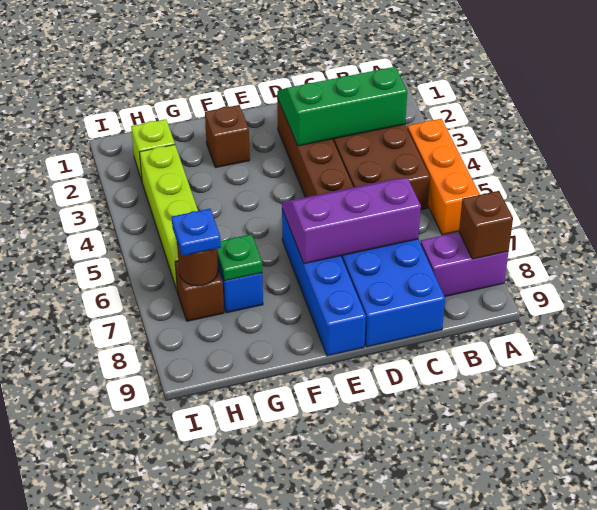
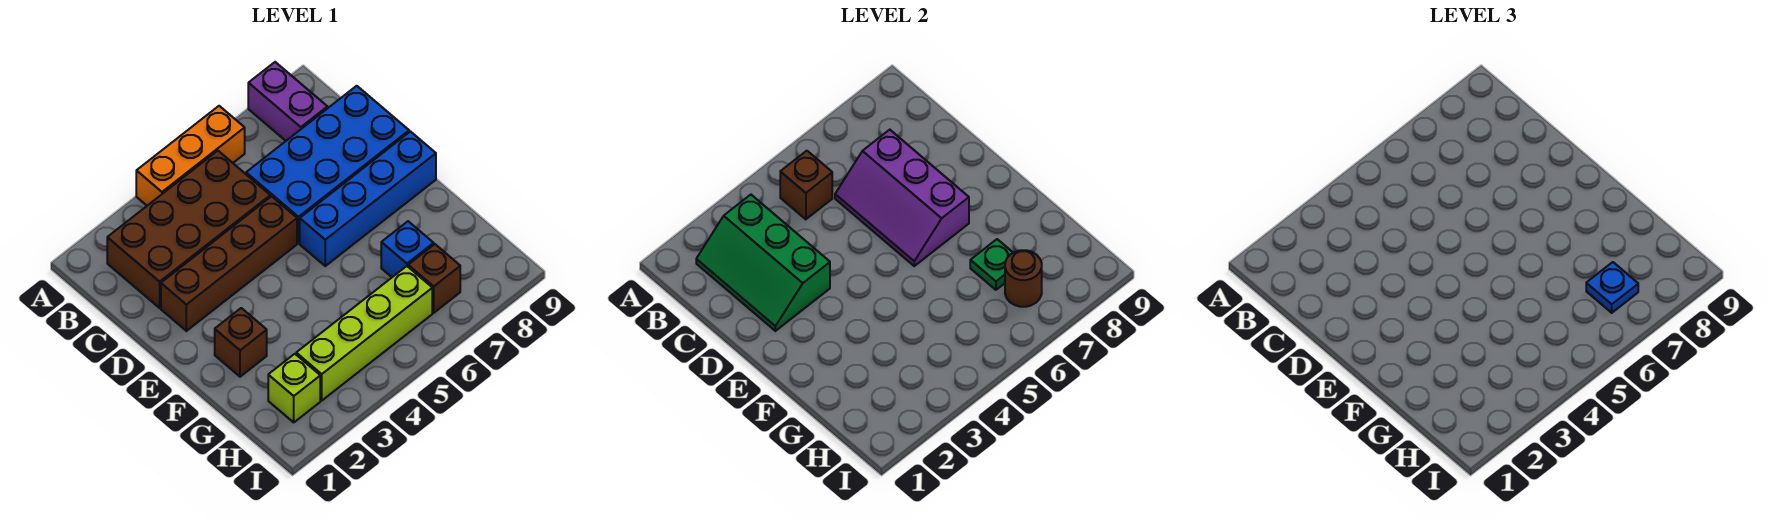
brown brick A8 level 2 -> brown brick B5 level 2

